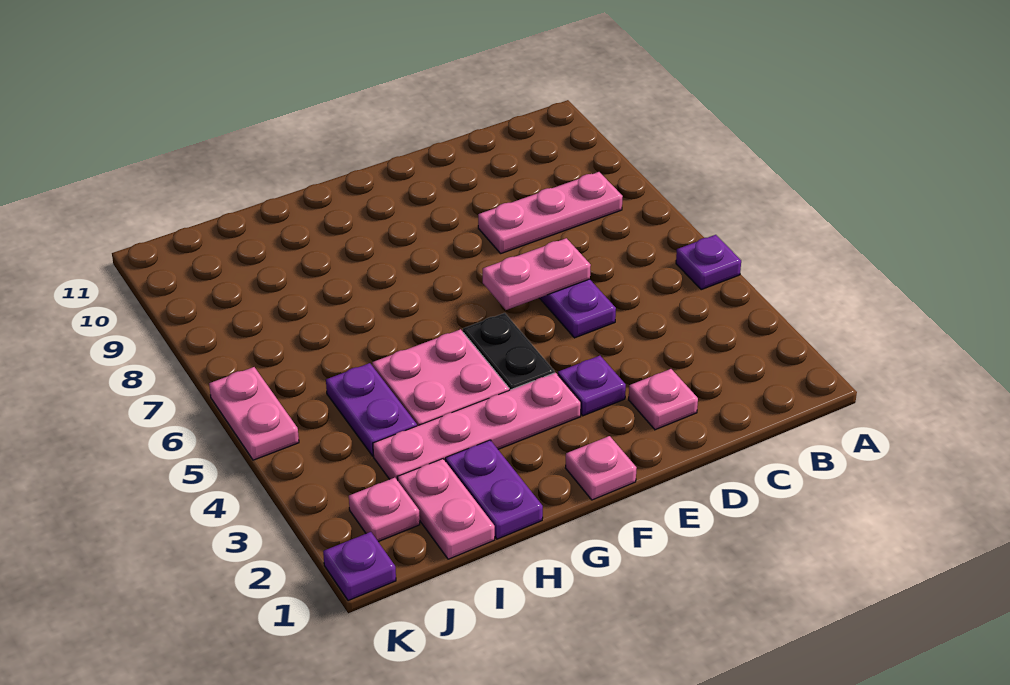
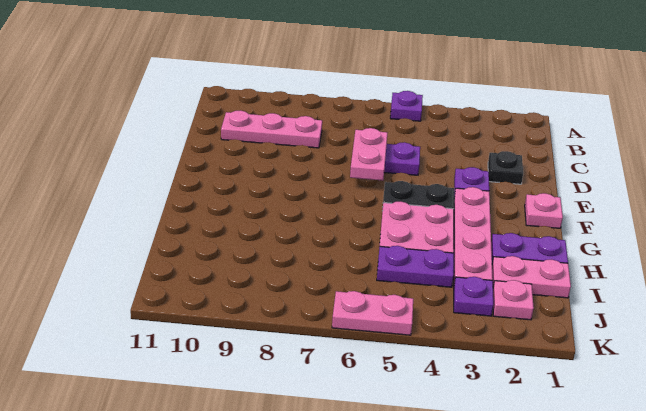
pink plate B8:D8 level 1 -> pink plate C8:C10 level 1
pink plate D2 level 1 -> black plate D2 level 1
purple plate K1 level 1 -> purple plate J3 level 1

